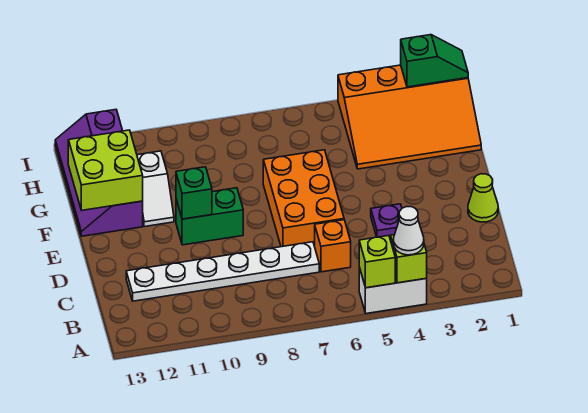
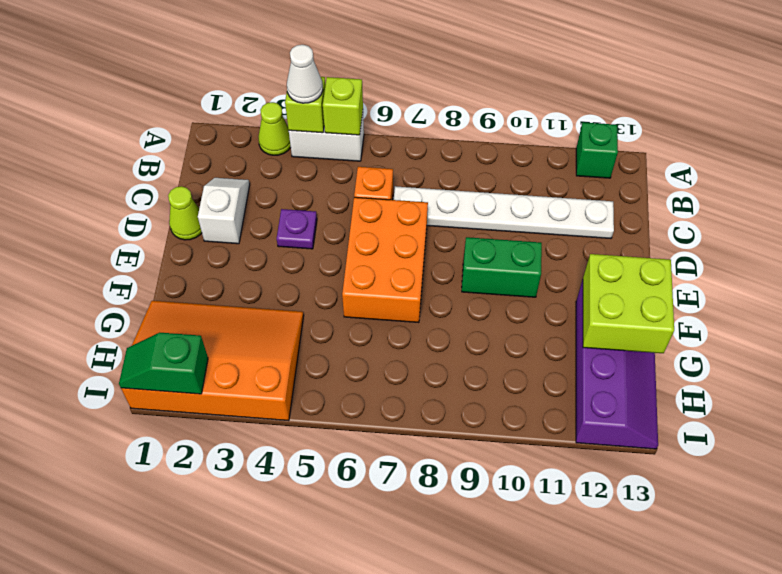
none -> lime cone A3 level 1
green brick E10 level 2 -> green brick A12 level 1
white slope F11:G11 level 1 top G -> white slope C2:D2 level 1 top D

